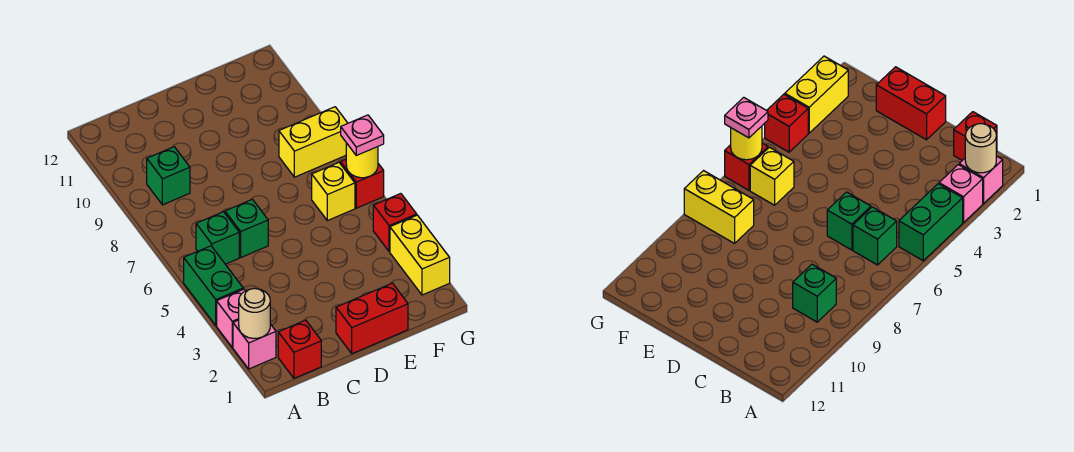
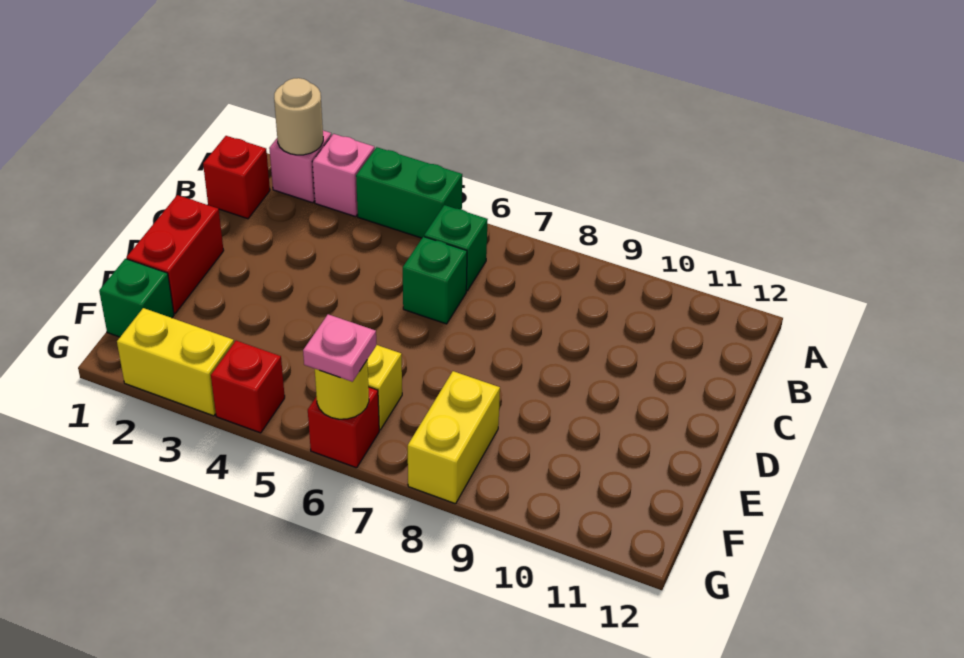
green brick B9 level 1 -> green brick F1 level 1

